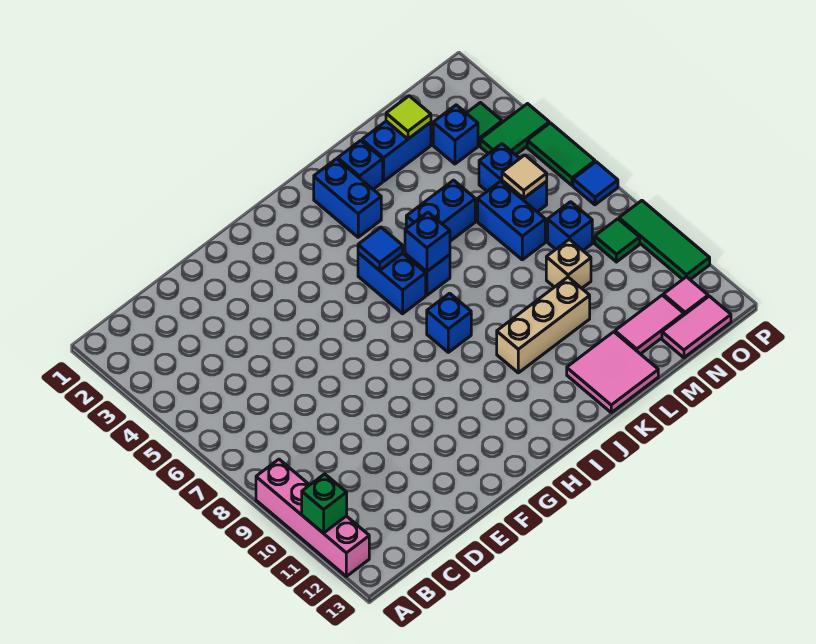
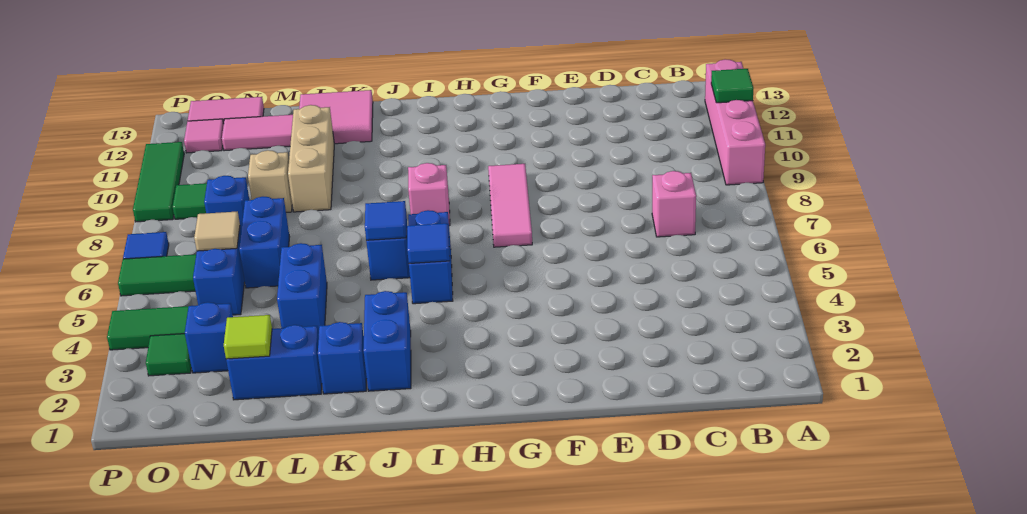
green brick A11 level 2 -> green tile A11 level 2
none -> pink brick C7 level 1
none -> pink tile G7:G9 level 1
blue brick I8 level 1 -> pink brick I8 level 1
blue brick J6 level 2 -> blue tile J6 level 2
tan brick J10:L10 level 1 -> tan brick L9:L11 level 1
blue brick K5:L5 level 1 -> blue brick L4:L5 level 1
green tile P5:P6 level 1 -> green tile O6:P6 level 1

